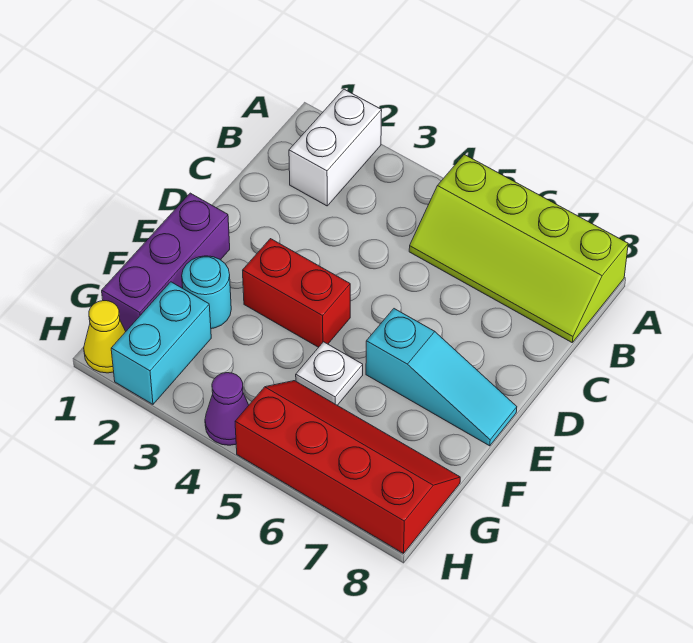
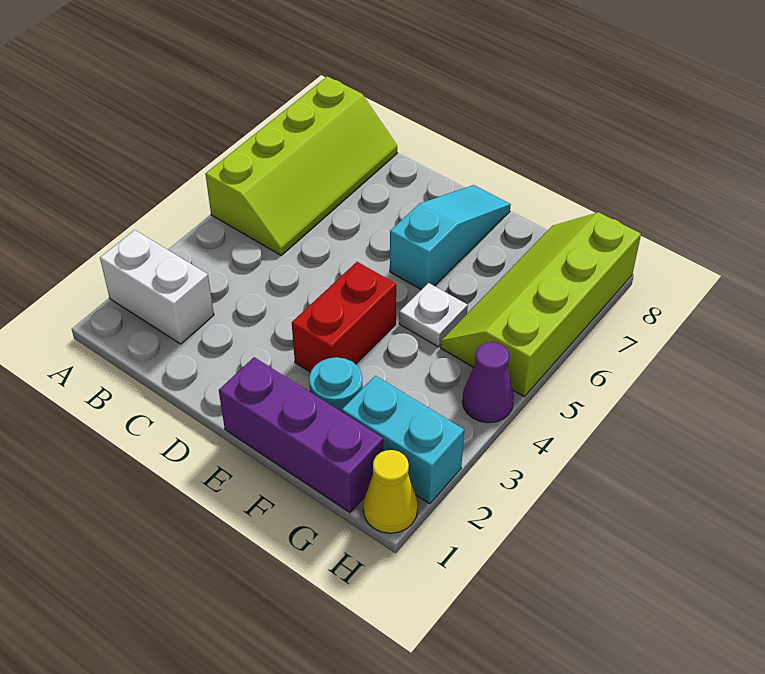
red slope G5:H8 level 1 top H -> lime slope G5:H8 level 1 top H

